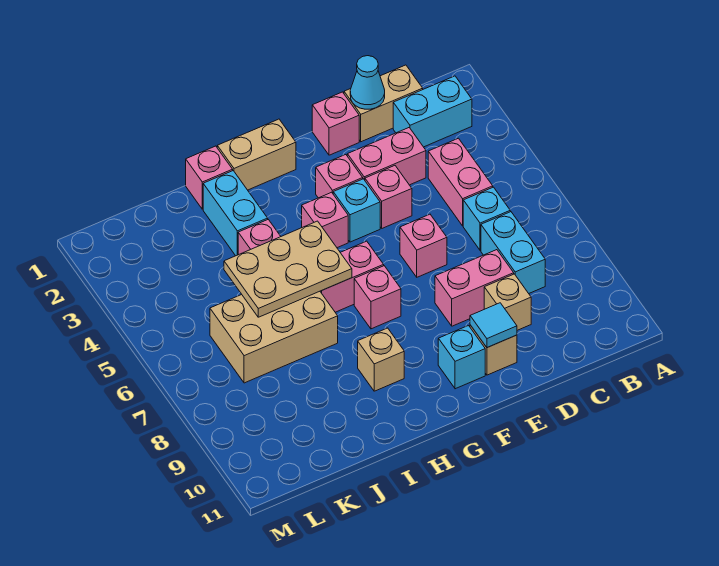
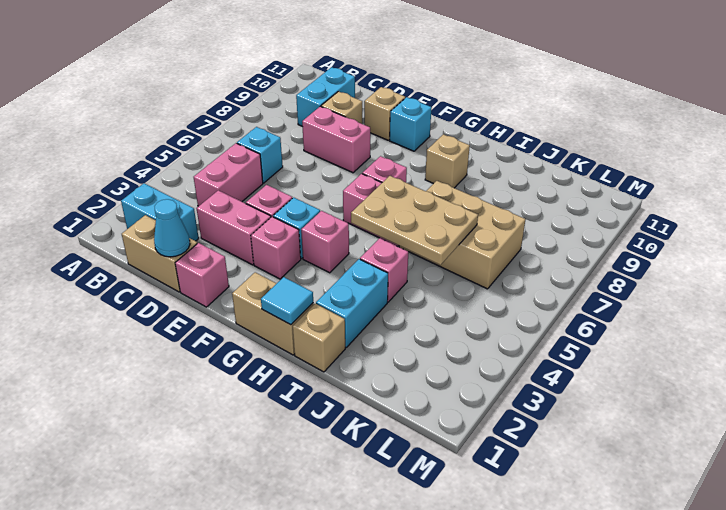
cyan brick C7:C8 level 1 -> cyan brick C9:C10 level 1
pink brick E6 level 1 -> none
cyan tile E10 level 2 -> cyan tile H1 level 2
pink brick I1 level 1 -> tan brick I1 level 1

